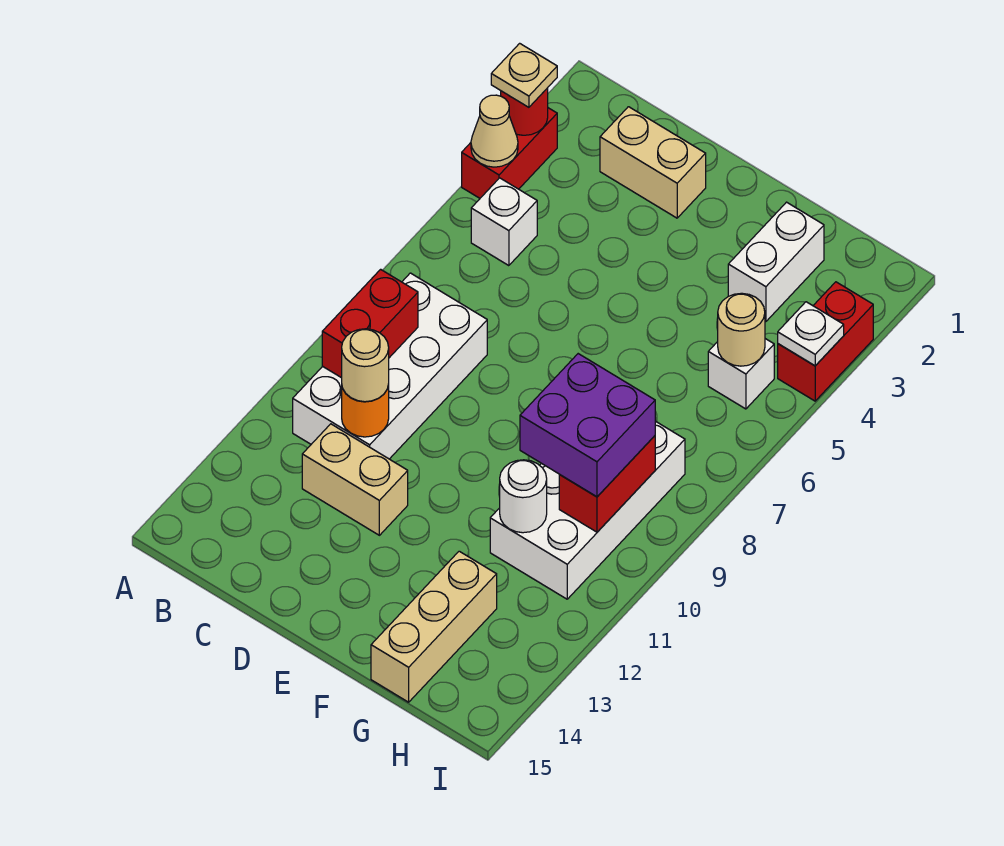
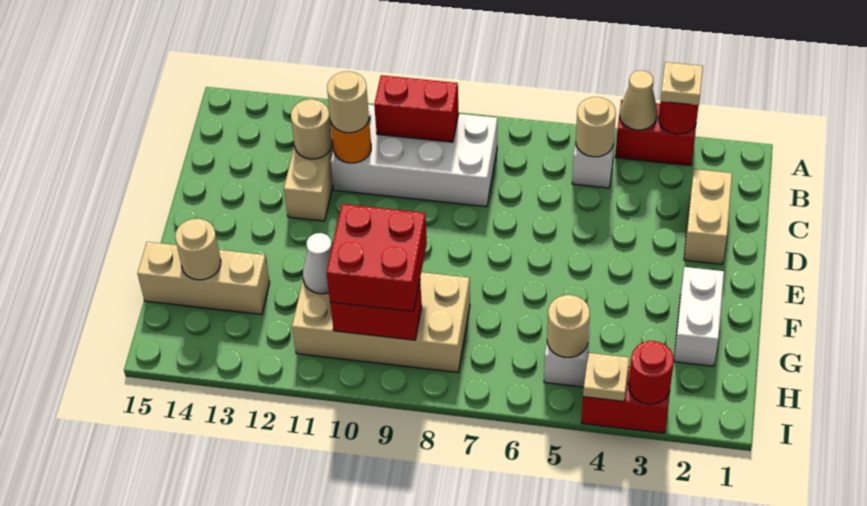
none -> tan round brick B5 level 2
none -> tan round brick C12 level 2
white brick G2:G3 level 1 -> white brick F2:G2 level 1
white brick G8:H11 level 1 -> tan brick G8:H11 level 1
purple brick G9:H10 level 3 -> red brick G9:H10 level 3
white round brick G11 level 2 -> white cone G11 level 2
none -> tan round brick G14 level 2
none -> red round brick I3 level 2
white plate I4 level 2 -> tan plate I4 level 2

